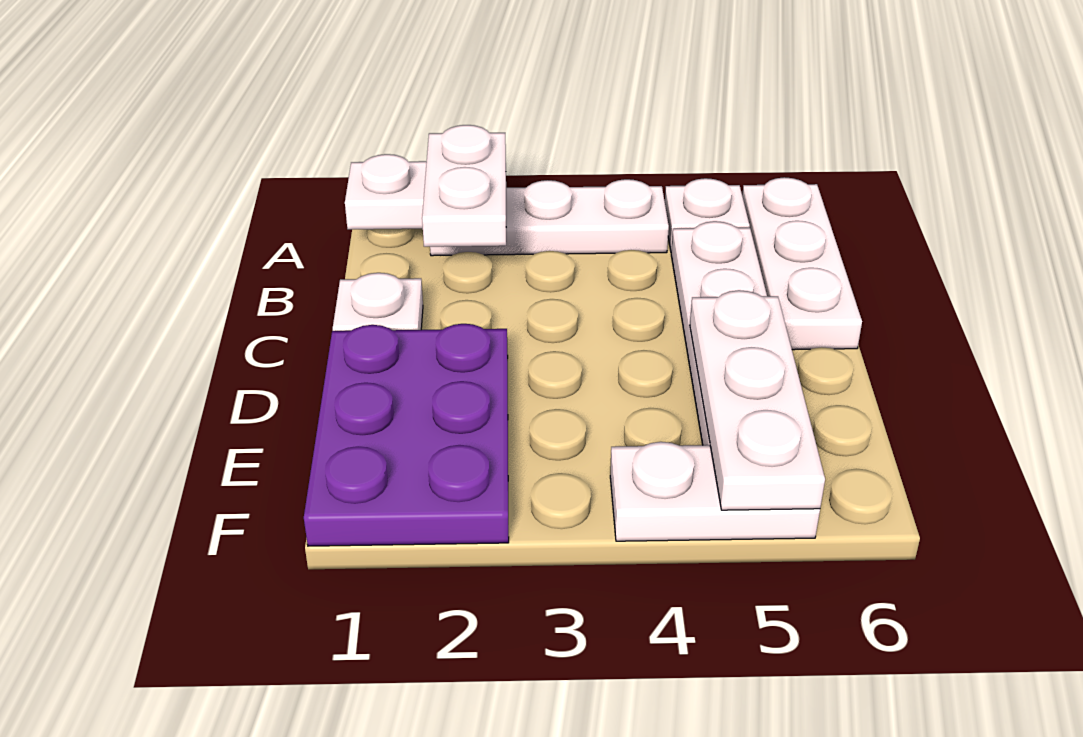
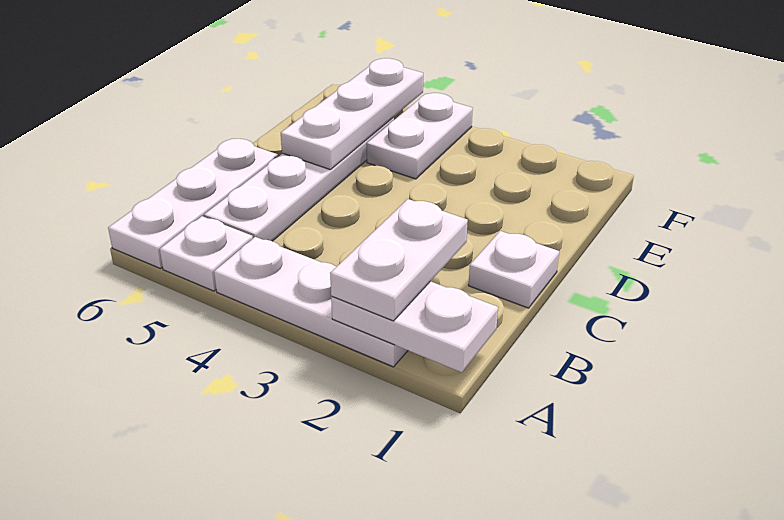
purple plate D1:F2 level 1 -> none
white plate F4:F5 level 1 -> white plate E4:F4 level 1

